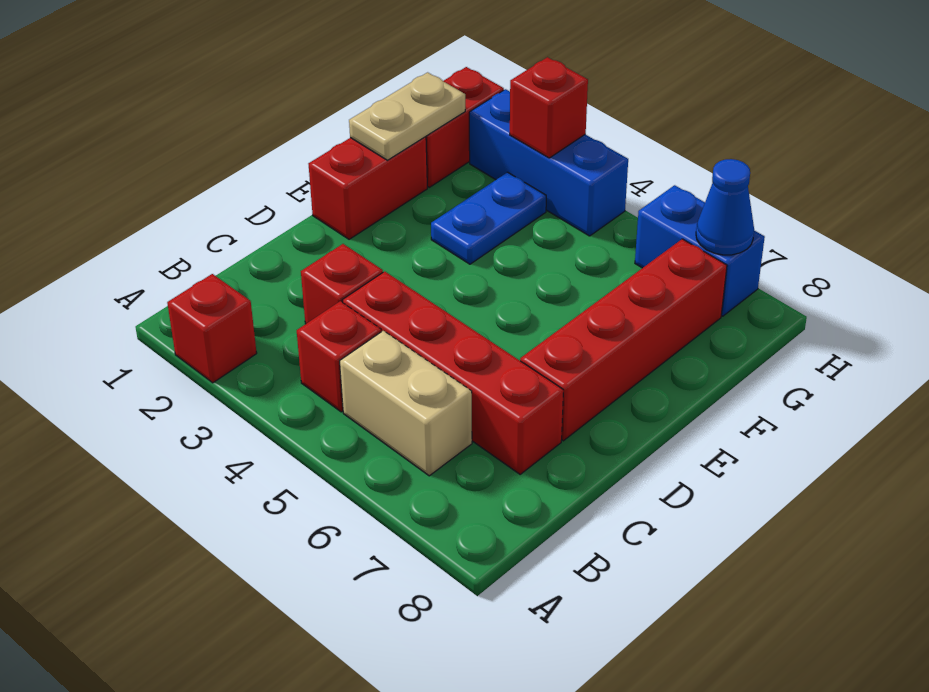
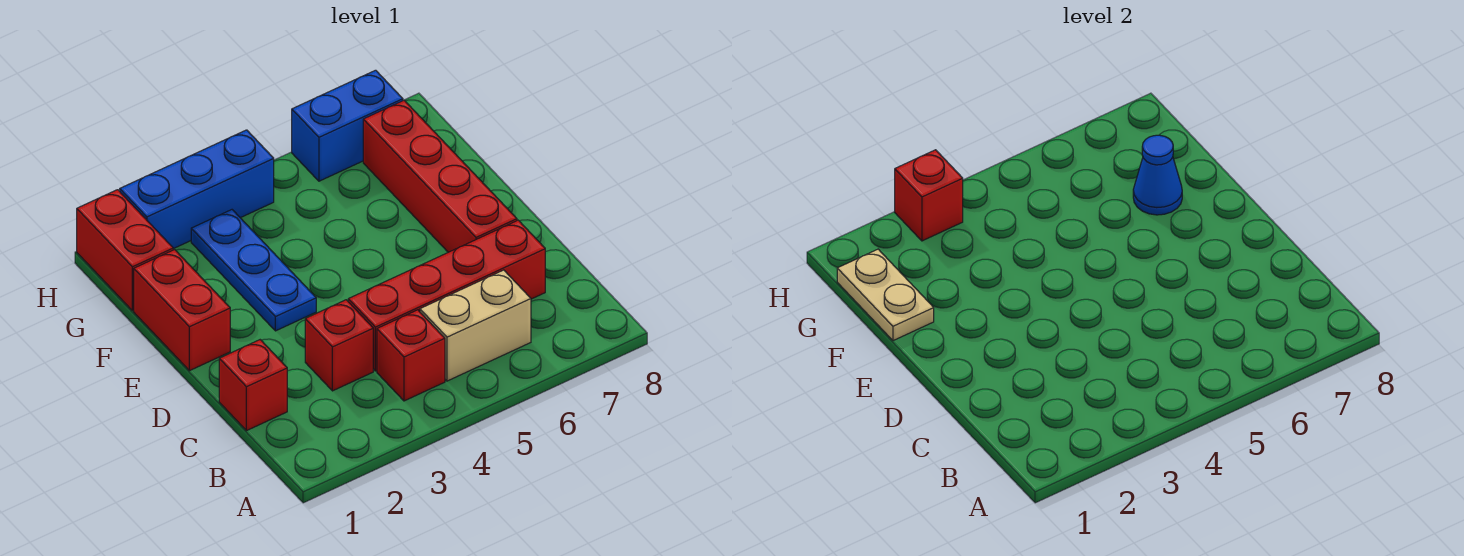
red brick A2 level 1 -> red brick C1 level 1
blue plate F3:G3 level 1 -> blue plate E3:G3 level 1
blue cone H7 level 2 -> blue cone F7 level 2

